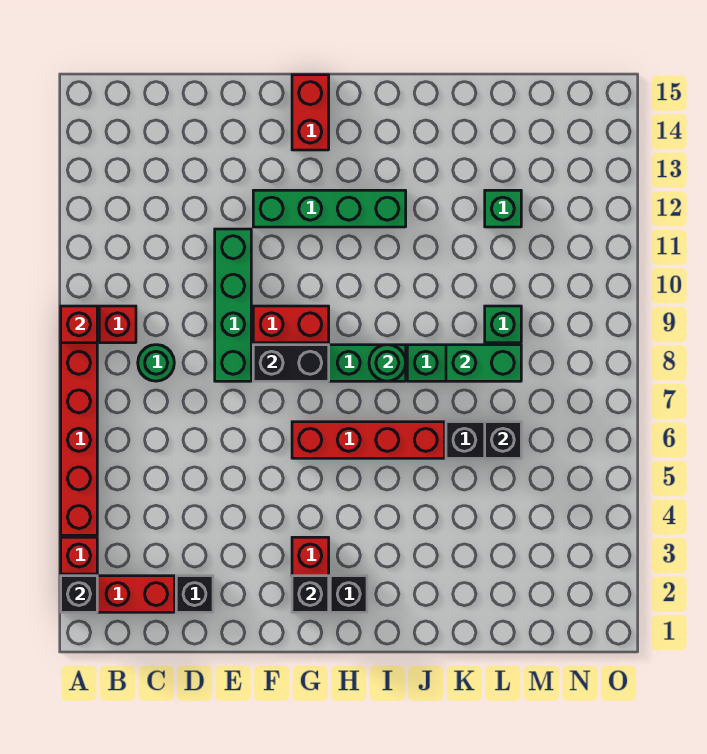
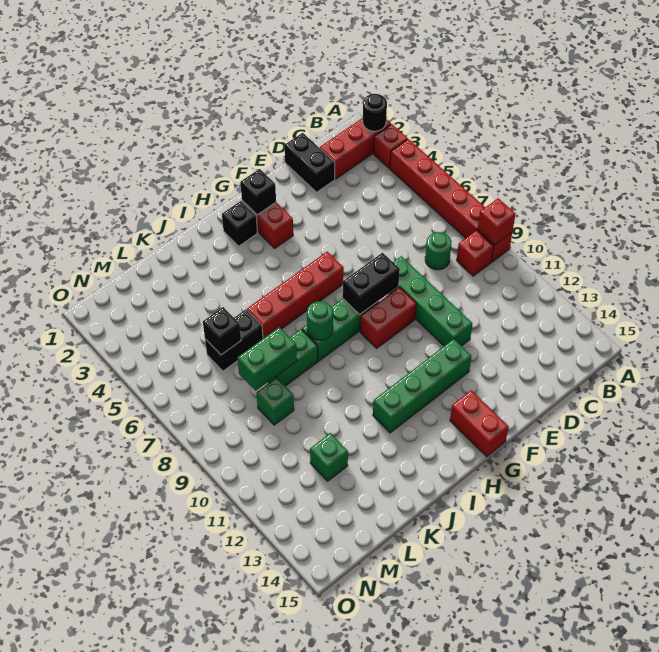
black brick A2 level 2 -> black round brick A2 level 2
black brick D2 level 1 -> black brick D1:D2 level 1

